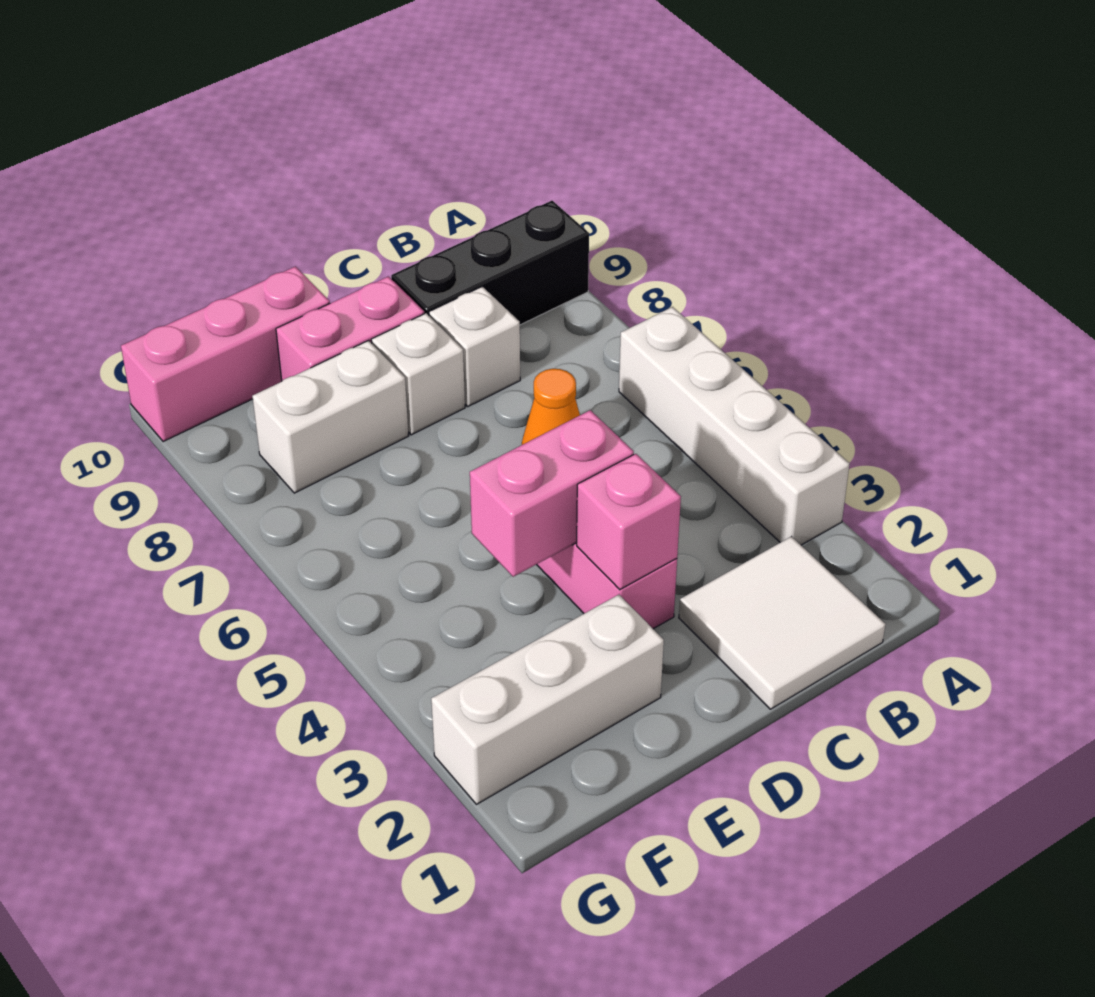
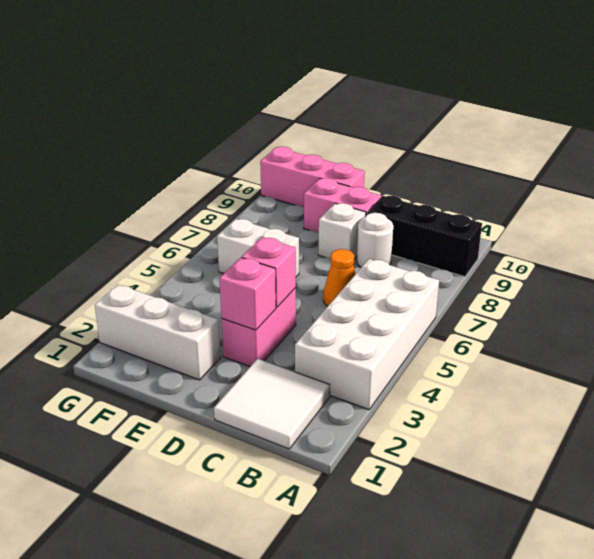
white brick A3:A6 level 1 -> white brick A3:B6 level 1
white brick C8 level 1 -> white round brick C8 level 1
pink brick D4:E4 level 2 -> pink brick D4 level 2
white brick E8:F8 level 1 -> white brick E6:F6 level 1

